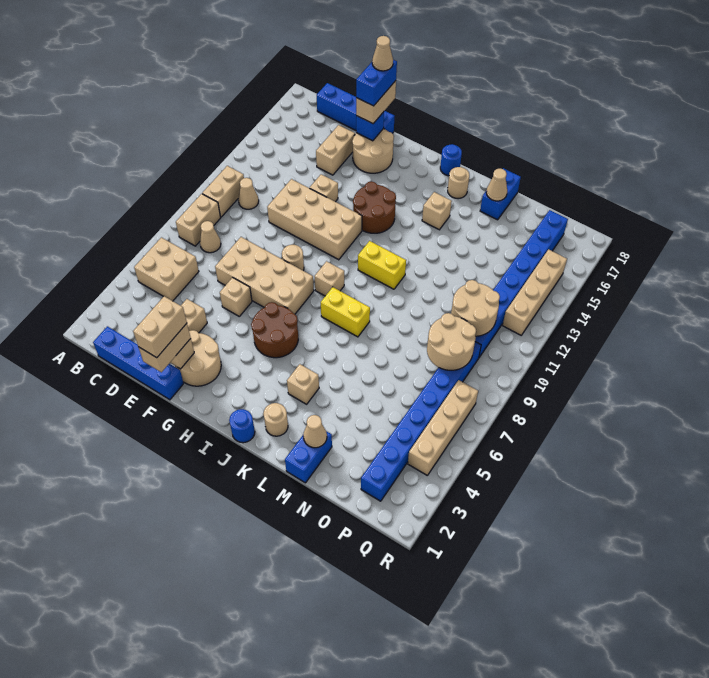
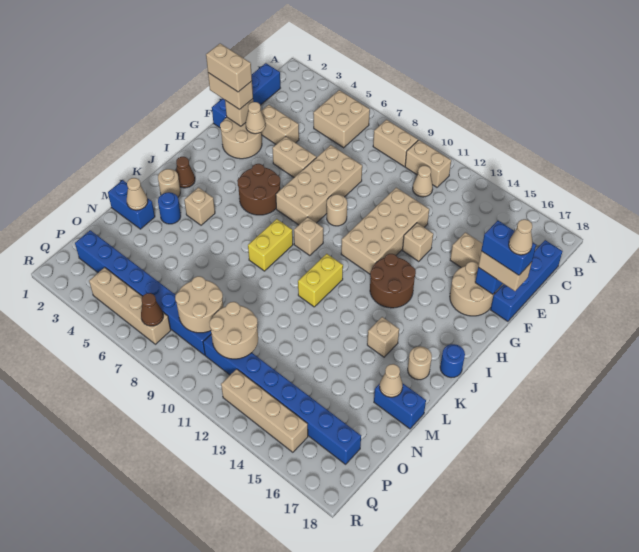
tan cone C8 level 1 -> tan cone F3 level 2
tan brick F6 level 1 -> tan brick F5:F6 level 1
blue round brick J1 level 1 -> blue round brick L3 level 1
none -> brown cone J2 level 1
none -> brown cone Q7 level 2

